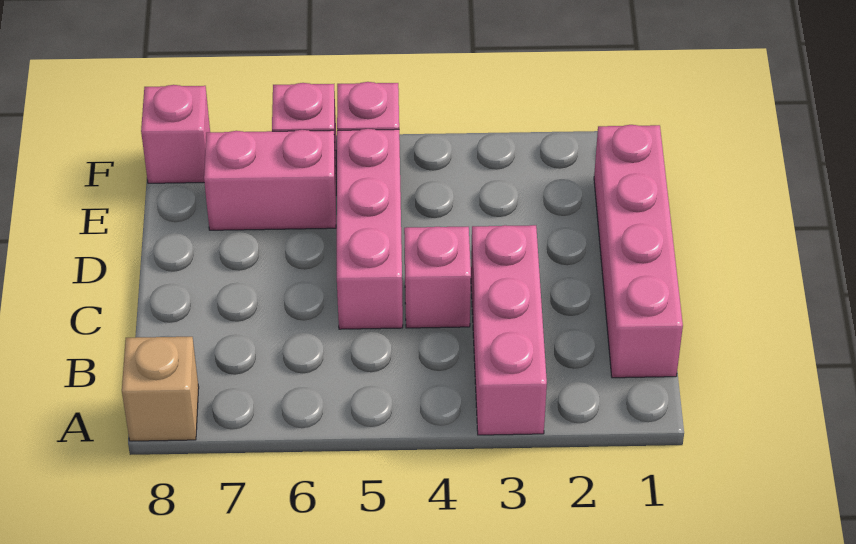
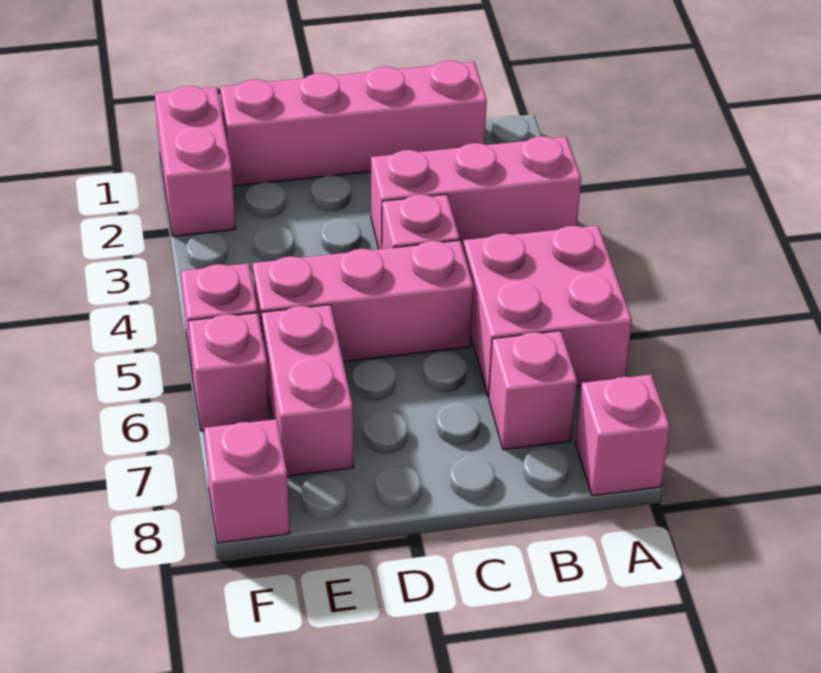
none -> pink brick A5:B6 level 1
tan brick A8 level 1 -> pink brick A8 level 1
none -> pink brick B7 level 1
none -> pink brick F1:F2 level 1

